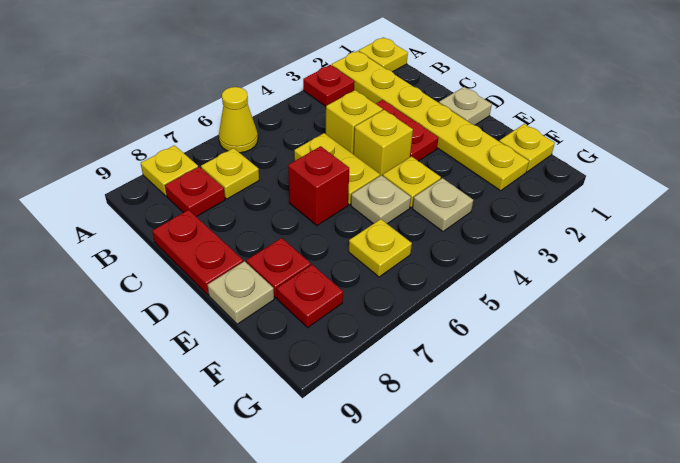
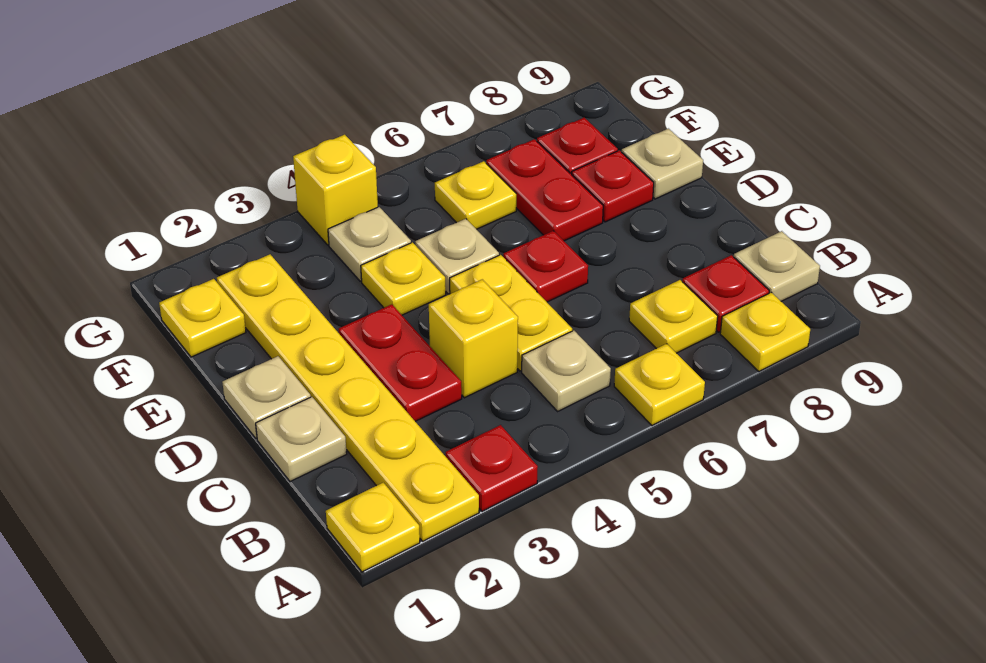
yellow cone A6 level 1 -> yellow plate A6 level 1
none -> tan plate B5 level 1
none -> tan plate B9 level 1
none -> tan plate C1 level 1
red plate C9:D9 level 1 -> red plate E7:F7 level 1
yellow brick D4 level 1 -> yellow brick G4 level 1
red brick D6 level 1 -> red plate D6 level 1

